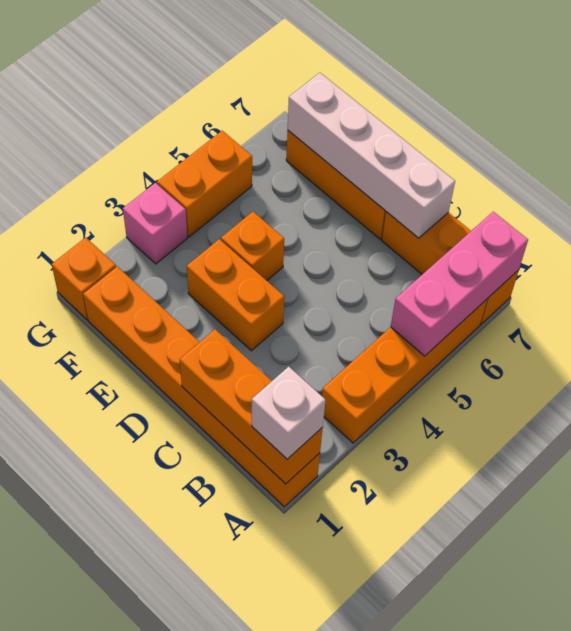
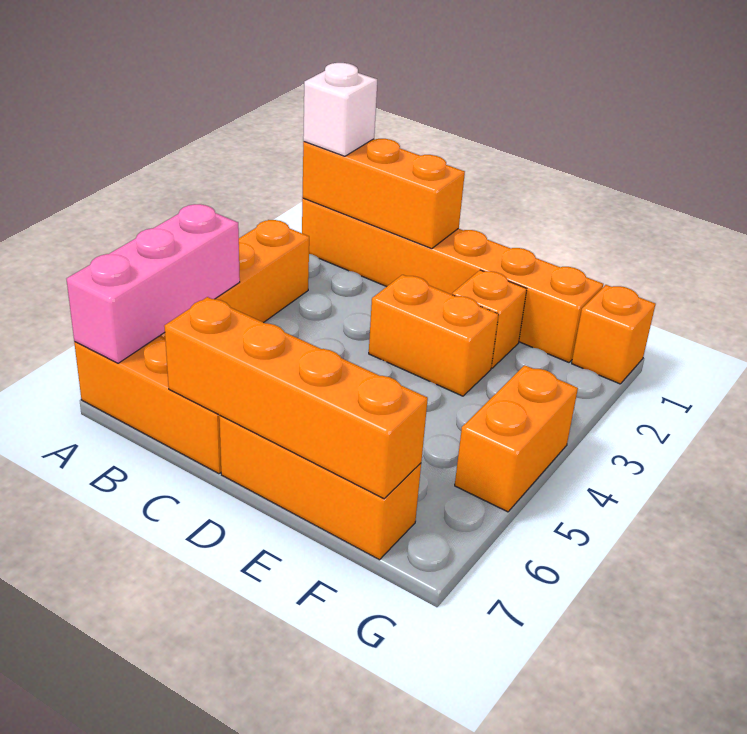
white brick C7:F7 level 2 -> orange brick C7:F7 level 2
orange brick E4 level 1 -> orange brick E2 level 1
pink brick G3 level 1 -> none

